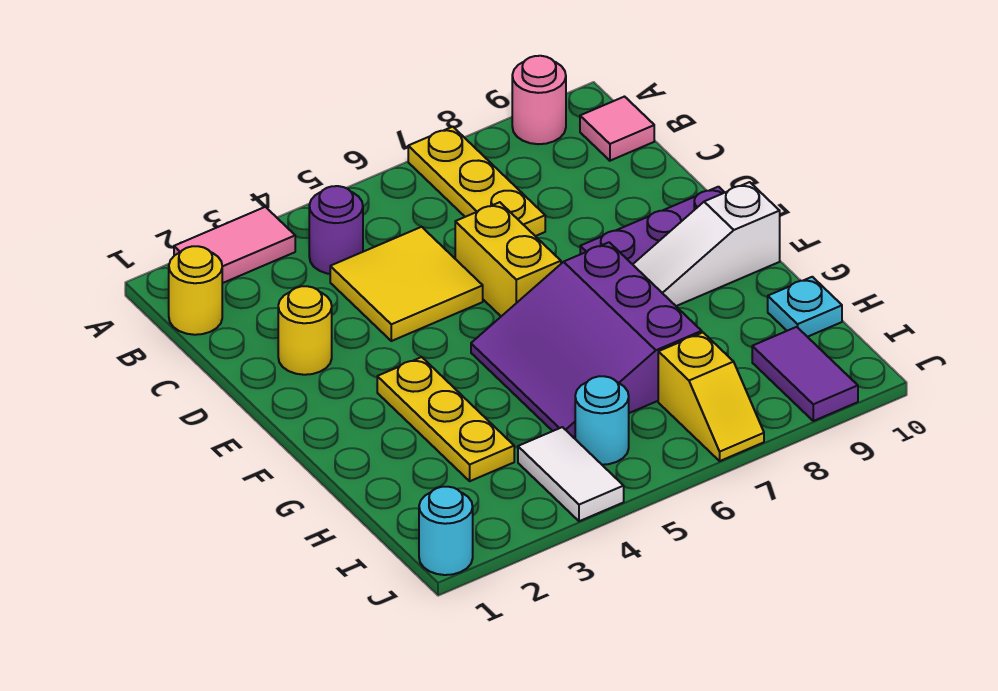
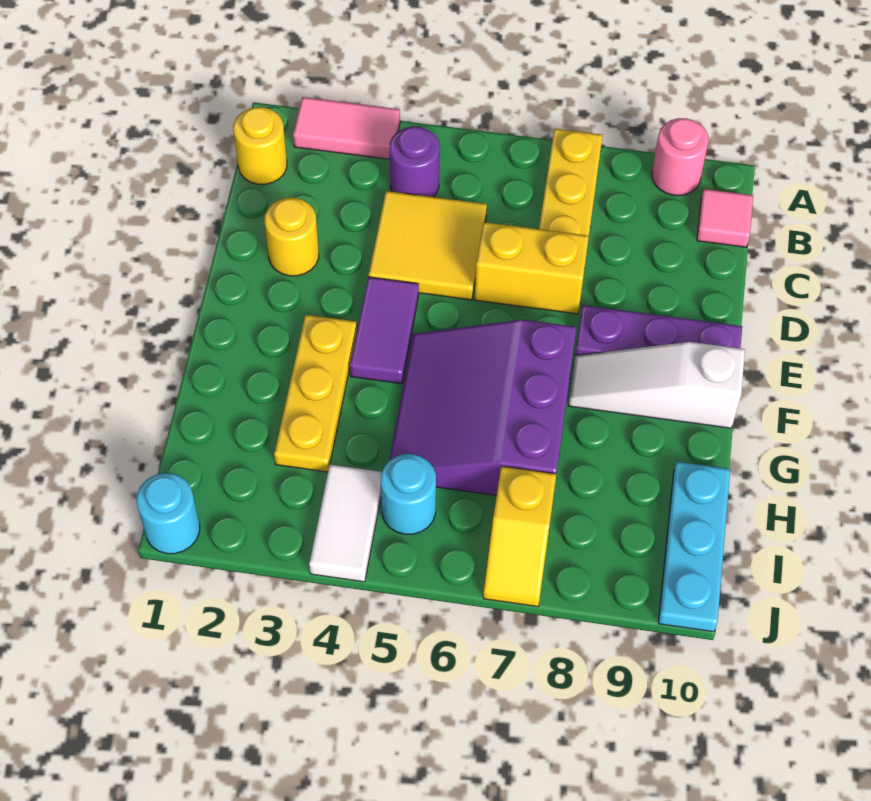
yellow brick D6:E6 level 1 -> yellow brick D6:D7 level 1
cyan plate H10 level 1 -> cyan plate H10:J10 level 1
purple tile I9:J9 level 1 -> purple tile E4:F4 level 1

